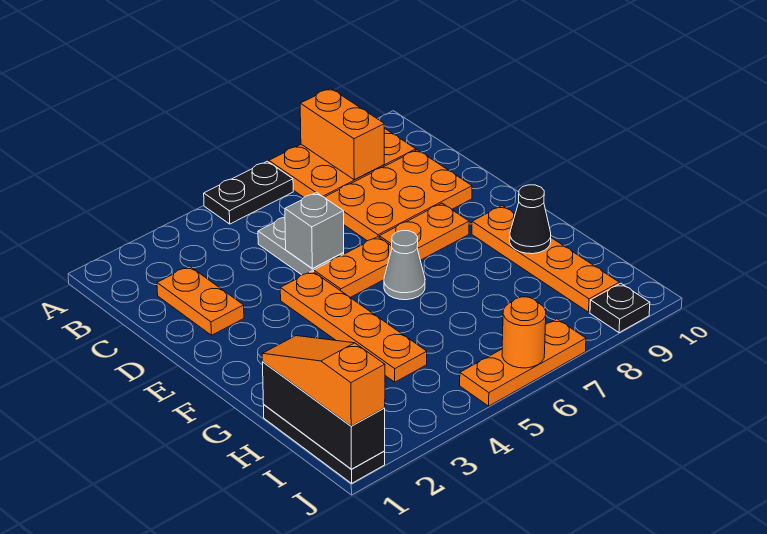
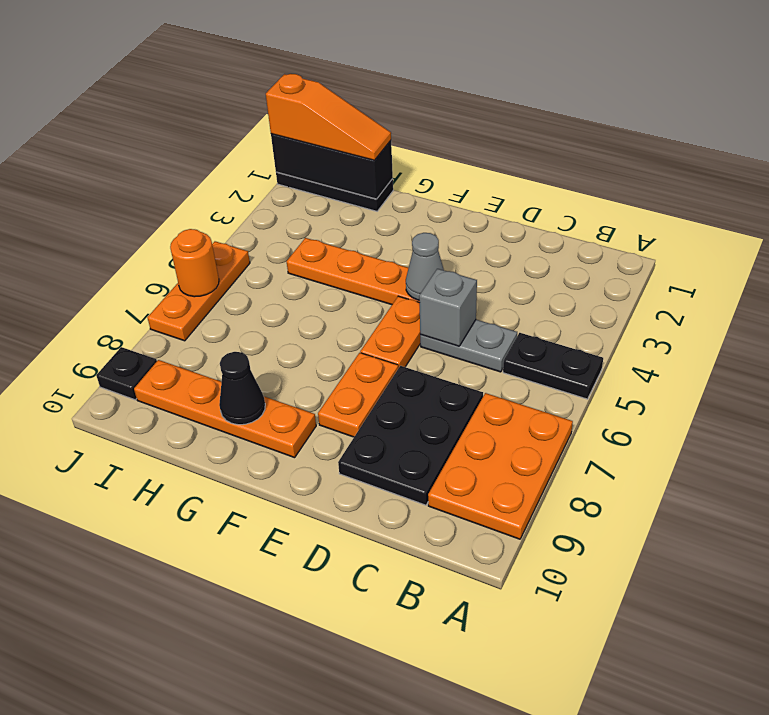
black plate A5:A6 level 1 -> black plate A5:B5 level 1
orange brick A8:B8 level 2 -> none
orange plate C2:D2 level 1 -> none
orange plate C7:D9 level 1 -> black plate C7:D9 level 1
grey cone F6 level 1 -> grey cone E4 level 2

